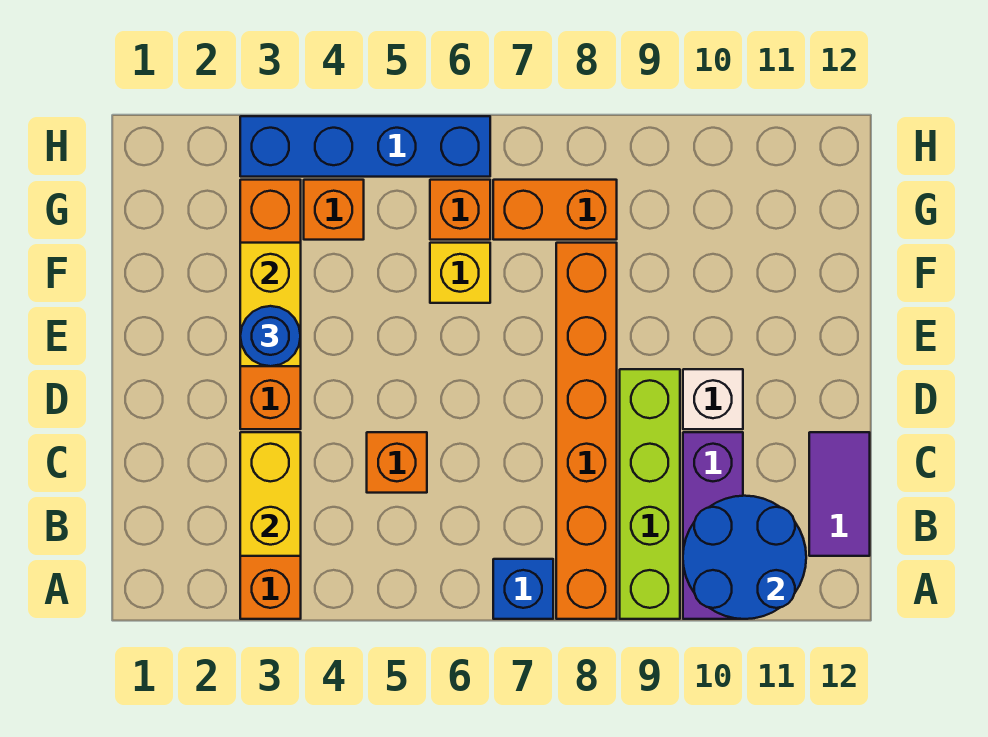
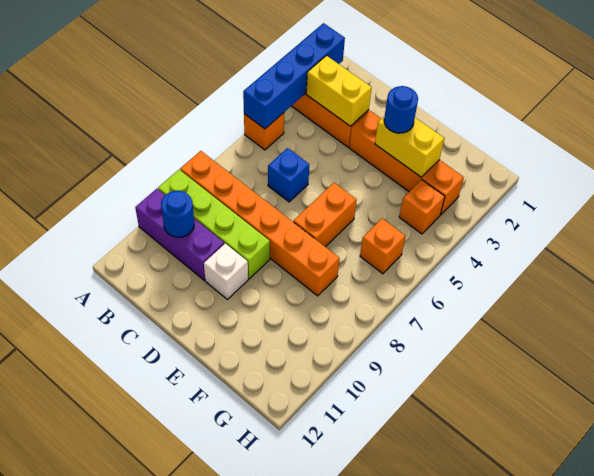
blue brick A7 level 1 -> blue brick C6 level 1
blue round brick A10:B11 level 2 -> blue round brick B10 level 2
purple tile B12:C12 level 1 -> none
orange brick C5 level 1 -> orange brick A5 level 1
yellow brick F6 level 1 -> none
orange brick G7:G8 level 1 -> orange brick E6:E7 level 1
blue brick H3:H6 level 1 -> blue brick A2:A5 level 2

